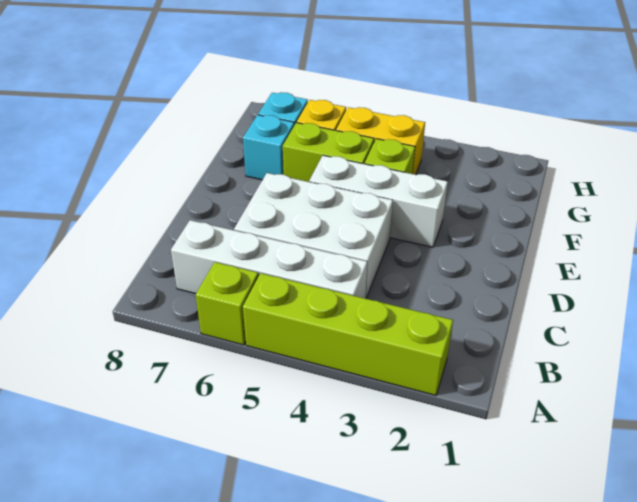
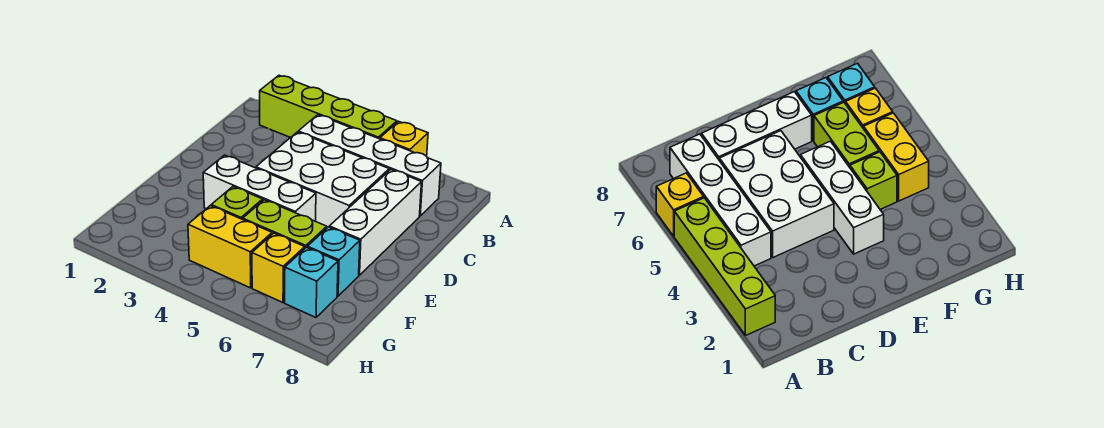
lime brick A6 level 1 -> yellow brick A6 level 1
none -> white brick C7:E7 level 1

